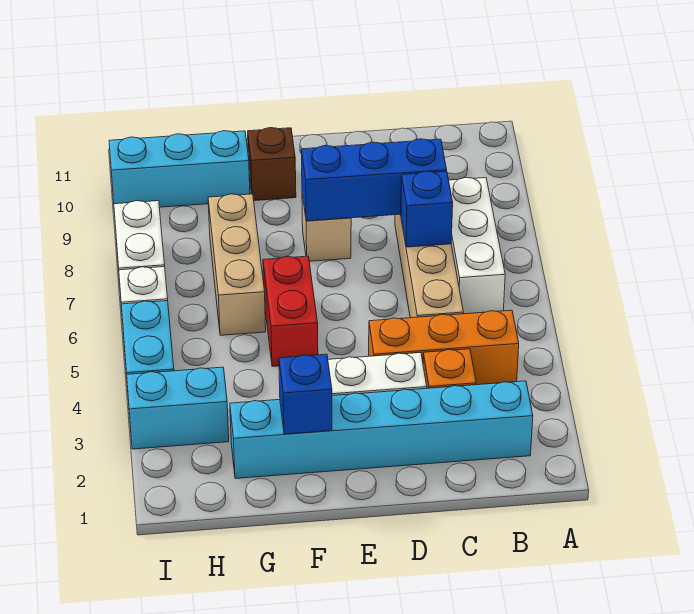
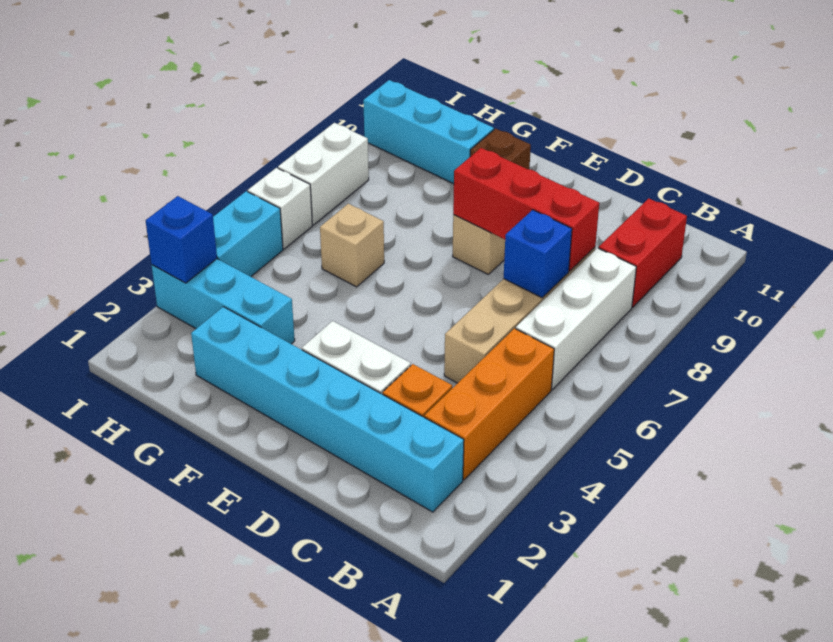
orange brick B4:D4 level 1 -> orange brick B3:B5 level 1
blue brick C8:E8 level 2 -> red brick C8:E8 level 2
blue brick F2 level 2 -> blue brick I3 level 2
red brick F5:F6 level 1 -> red brick B9:B10 level 1
tan brick G6:G8 level 1 -> tan brick G6 level 1
cyan brick H3:I3 level 1 -> cyan brick G3:I3 level 1

